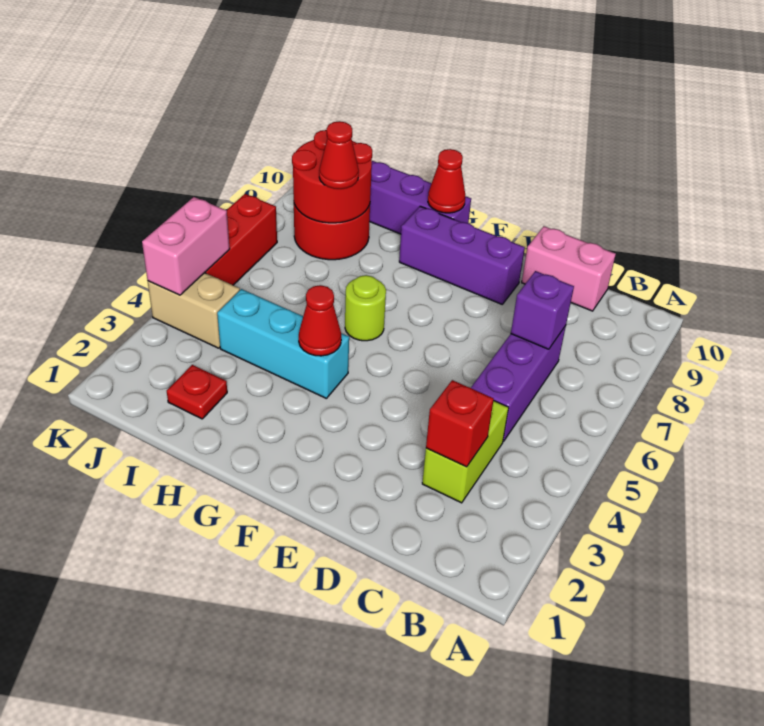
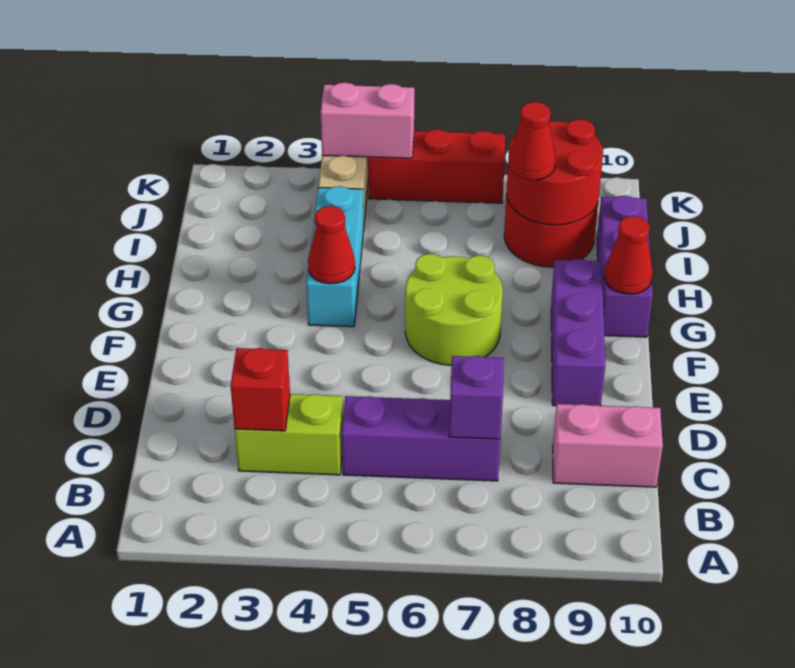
pink brick C10:D10 level 1 -> pink brick C9:C10 level 1
lime round brick G6 level 1 -> lime round brick F6:G7 level 1
red plate I2 level 1 -> none

